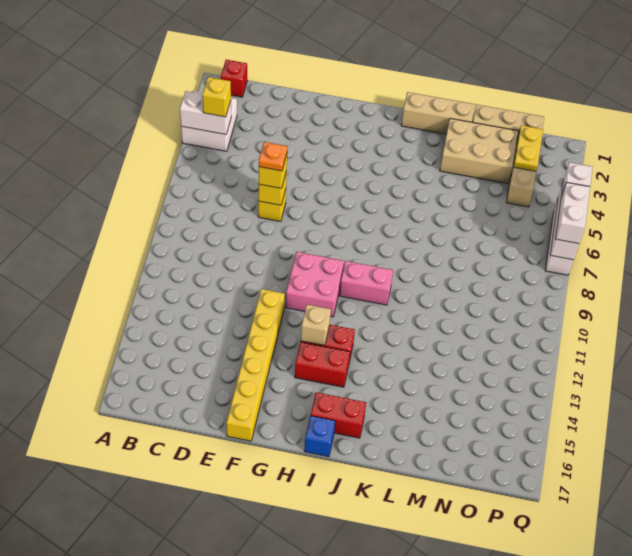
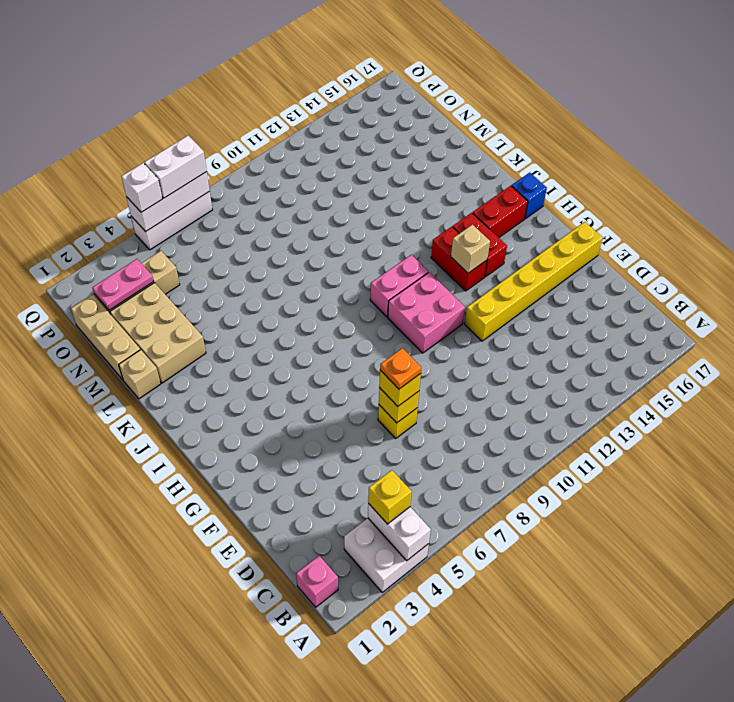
red brick B1 level 1 -> pink brick B1 level 1
pink brick I10:J10 level 1 -> pink brick I10:I11 level 1
red brick I16:J16 level 1 -> red brick I15:I16 level 1
tan brick J1:L1 level 1 -> tan brick L1 level 1
yellow plate O2:O3 level 2 -> pink plate O2:O3 level 2

